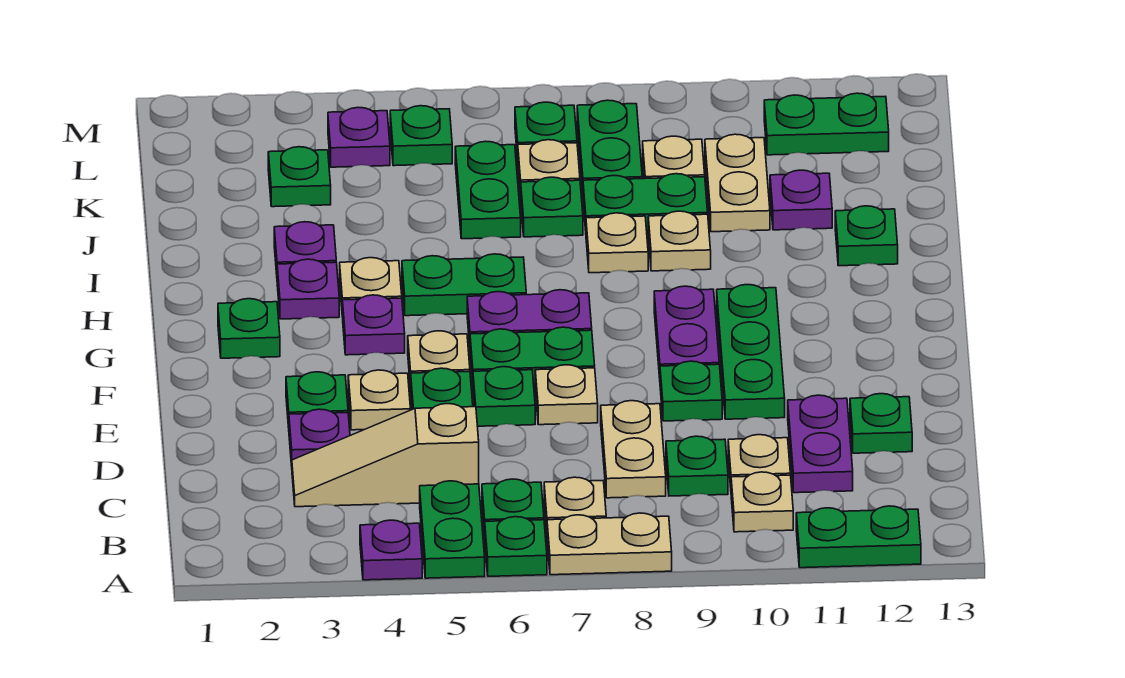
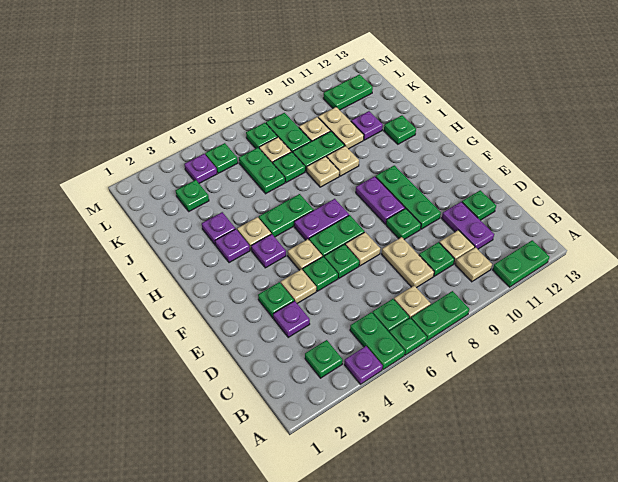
tan plate A7:A8 level 1 -> green plate A7:A8 level 1
tan slope C3:C5 level 1 top 5 -> none
green plate G2 level 1 -> green plate B3 level 1

